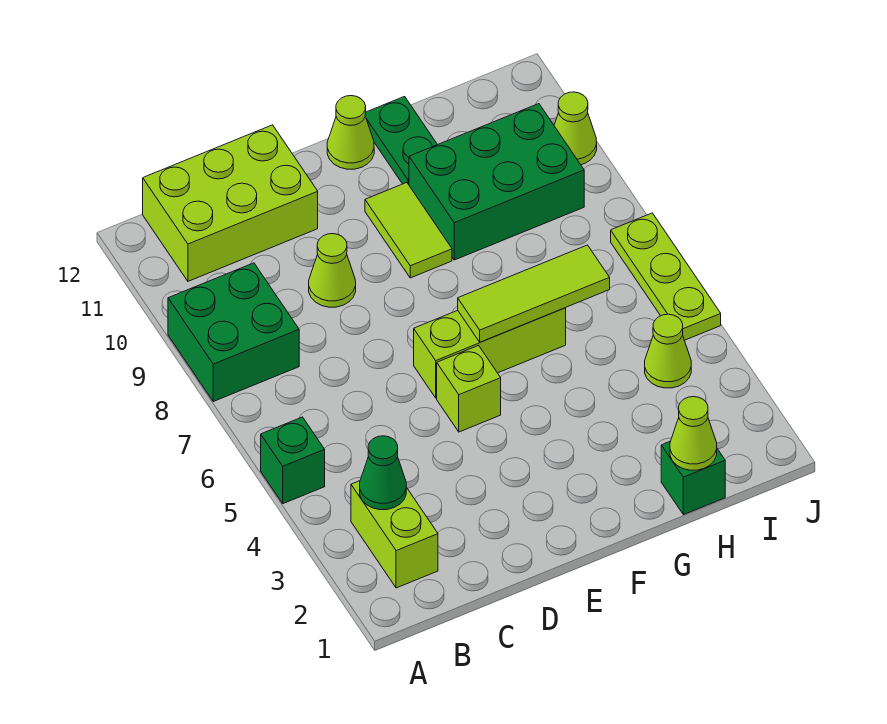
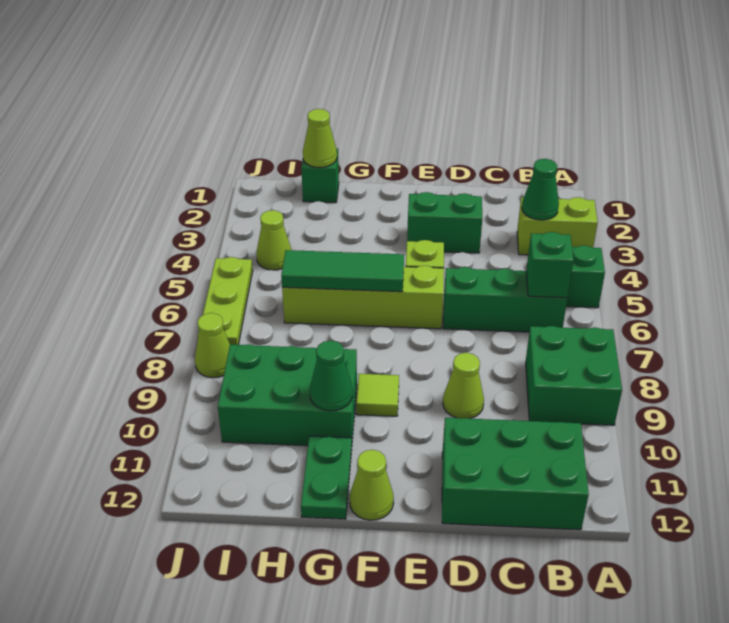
lime brick B2:B3 level 1 -> lime brick A3:B3 level 1
none -> green brick B6:D6 level 1
none -> green brick B6 level 2
lime brick B11:D12 level 1 -> green brick B11:D12 level 1
none -> green brick D3:E3 level 1
lime brick E6:G6 level 1 -> lime brick E6:H6 level 1
lime tile F6:H6 level 2 -> green tile F6:H6 level 2
lime tile F9:F10 level 1 -> lime tile F9 level 1
none -> green cone G10 level 2
lime cone J10 level 1 -> lime cone J8 level 1

